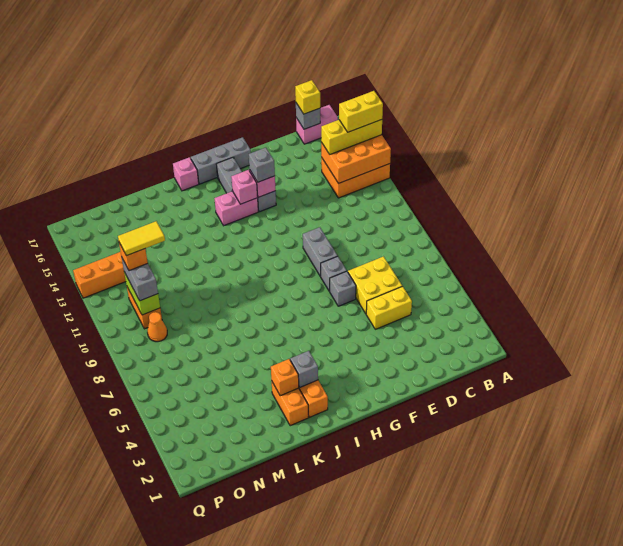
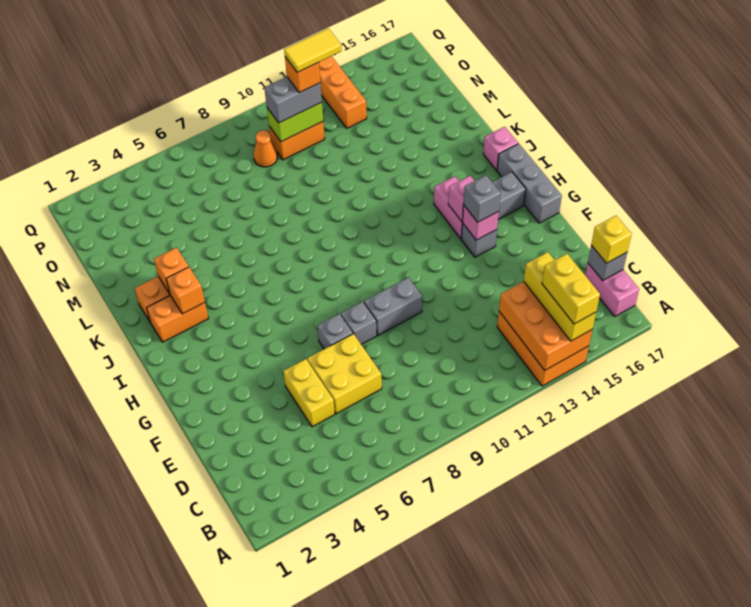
grey brick J3 level 2 -> orange brick J3 level 2
yellow tile N11:O11 level 5 -> yellow tile O11:O12 level 5

